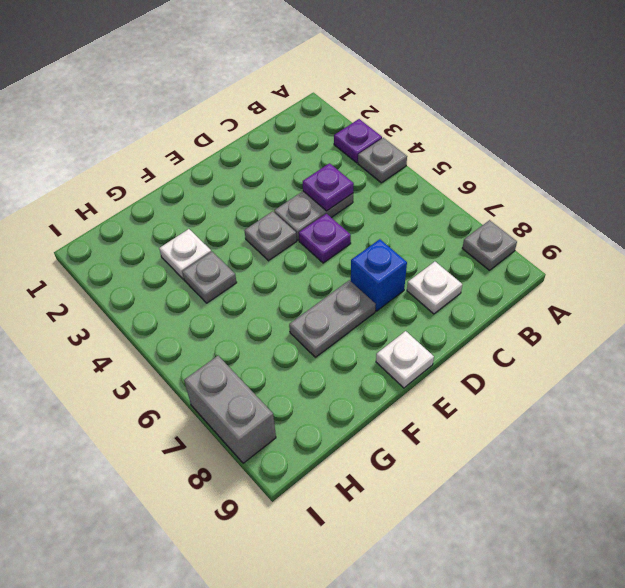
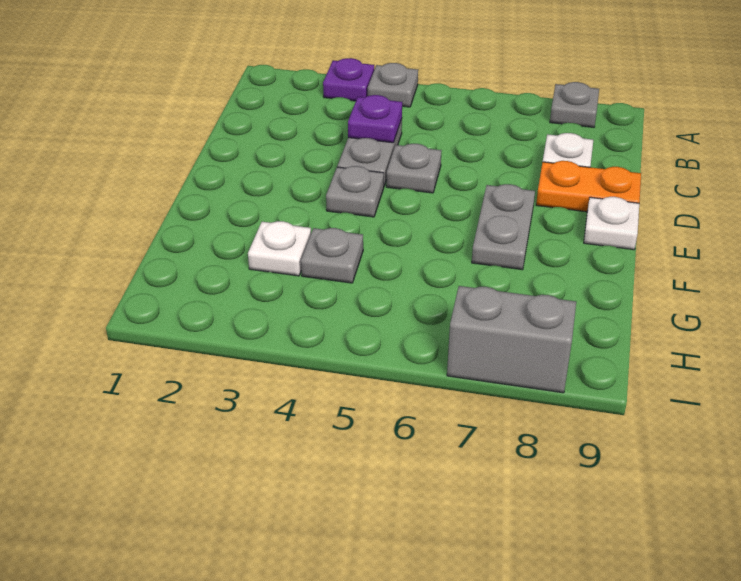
purple plate D5 level 1 -> grey plate D5 level 1
blue brick D7 level 1 -> none
none -> orange plate D8:D9 level 1

